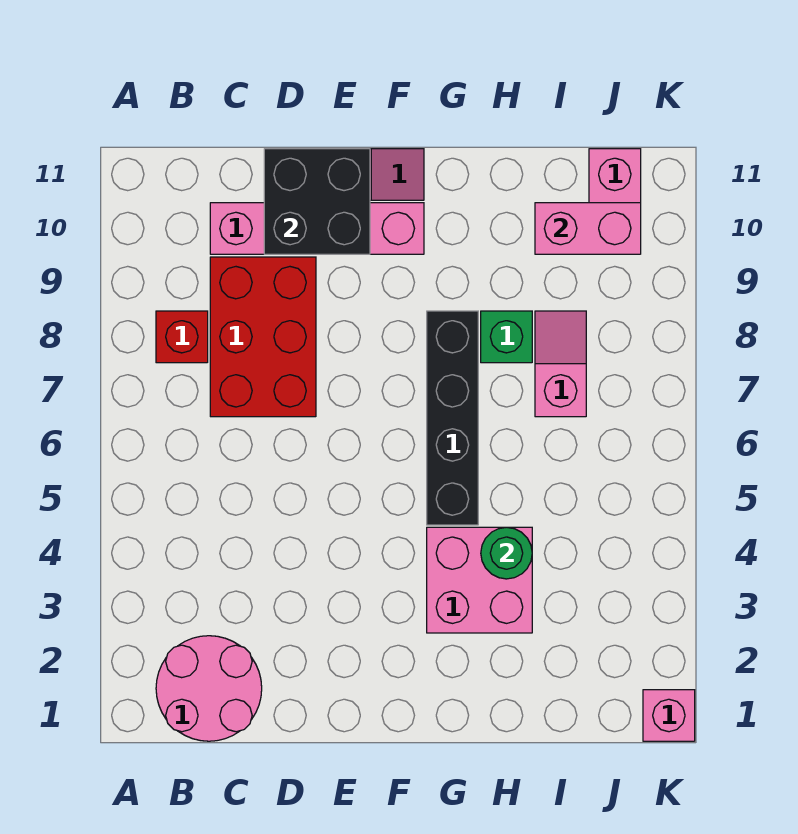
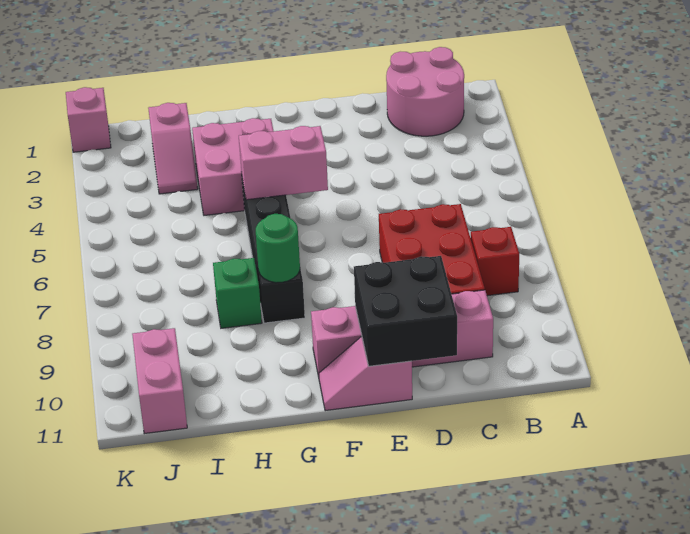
green round brick H4 level 2 -> green round brick G8 level 2
pink slope I7:I8 level 1 top 7 -> pink slope I2:I3 level 1 top 2
pink brick I10:J10 level 2 -> pink brick F5:G5 level 2

